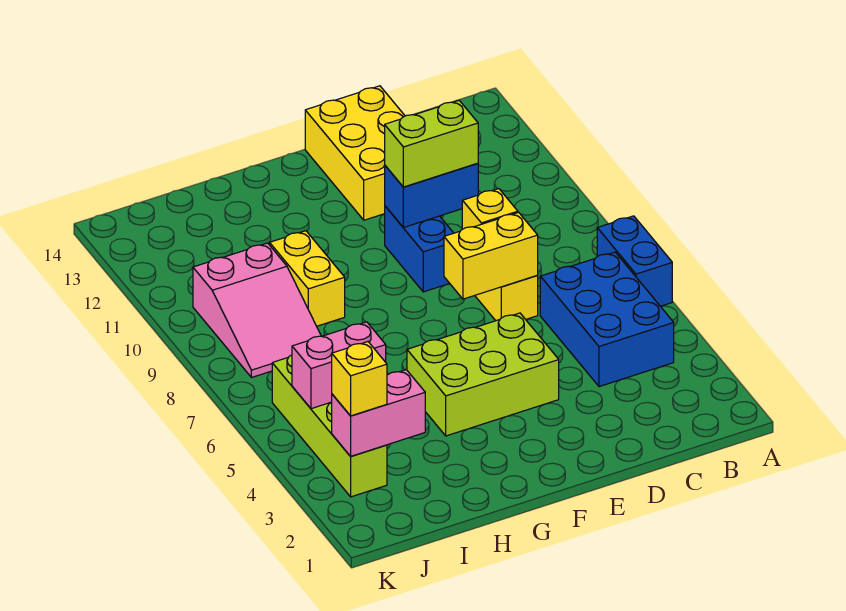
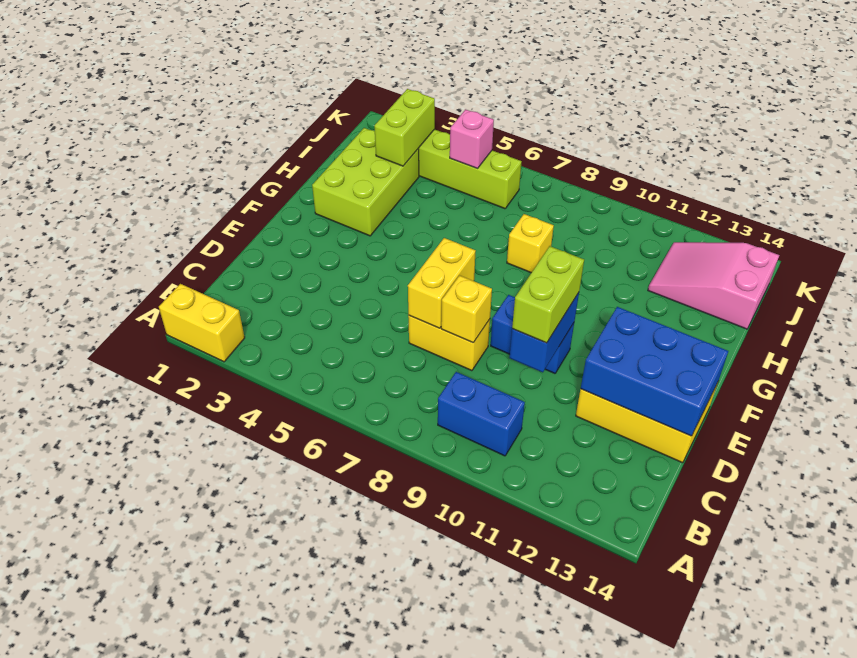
blue brick A6:A7 level 1 -> blue brick B9:B10 level 1
blue brick B4:C6 level 1 -> blue brick D12:E14 level 2
lime brick E4:G5 level 1 -> lime brick G2:I3 level 1
yellow brick H9:H10 level 1 -> yellow brick A1:A2 level 1
pink brick I3:J3 level 2 -> lime brick I3:J3 level 2
pink brick I5:J5 level 2 -> pink brick J5 level 2
pink slope I8:J10 level 1 top 10 -> pink slope I12:J14 level 1 top 14
yellow brick J3 level 3 -> yellow brick H8 level 1

